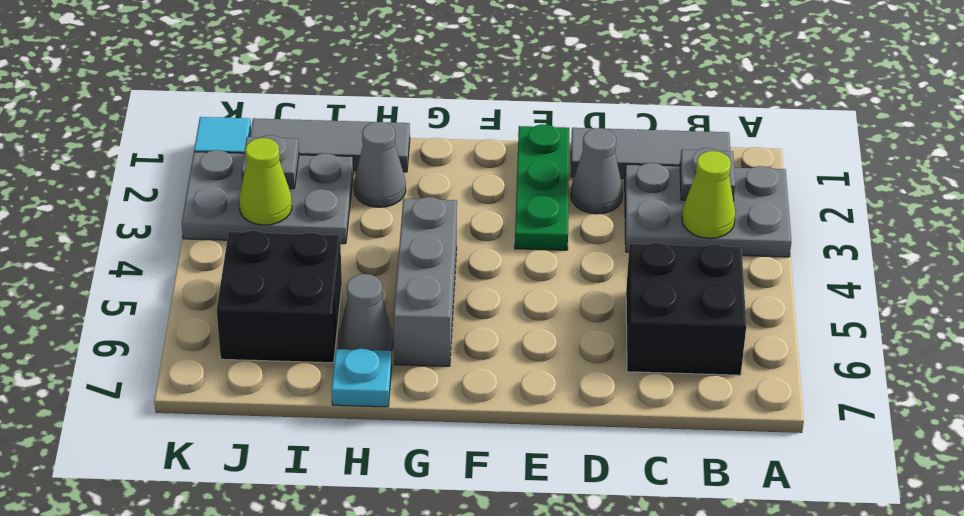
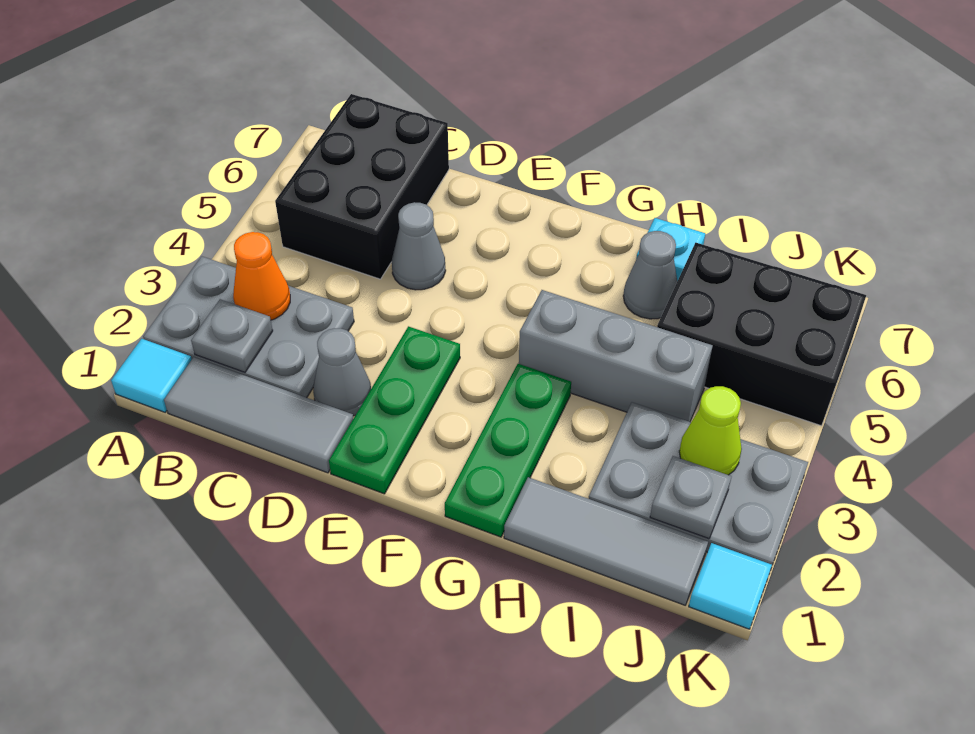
none -> cyan tile A1 level 1
lime cone B3 level 2 -> orange cone B3 level 2
black brick B5:C6 level 1 -> black brick B5:C7 level 1
none -> green plate G1:G3 level 1
grey brick G4:G6 level 1 -> grey brick G4:I4 level 1
grey cone H2 level 1 -> grey cone D5 level 1
black brick I5:J6 level 1 -> black brick I5:K6 level 1

